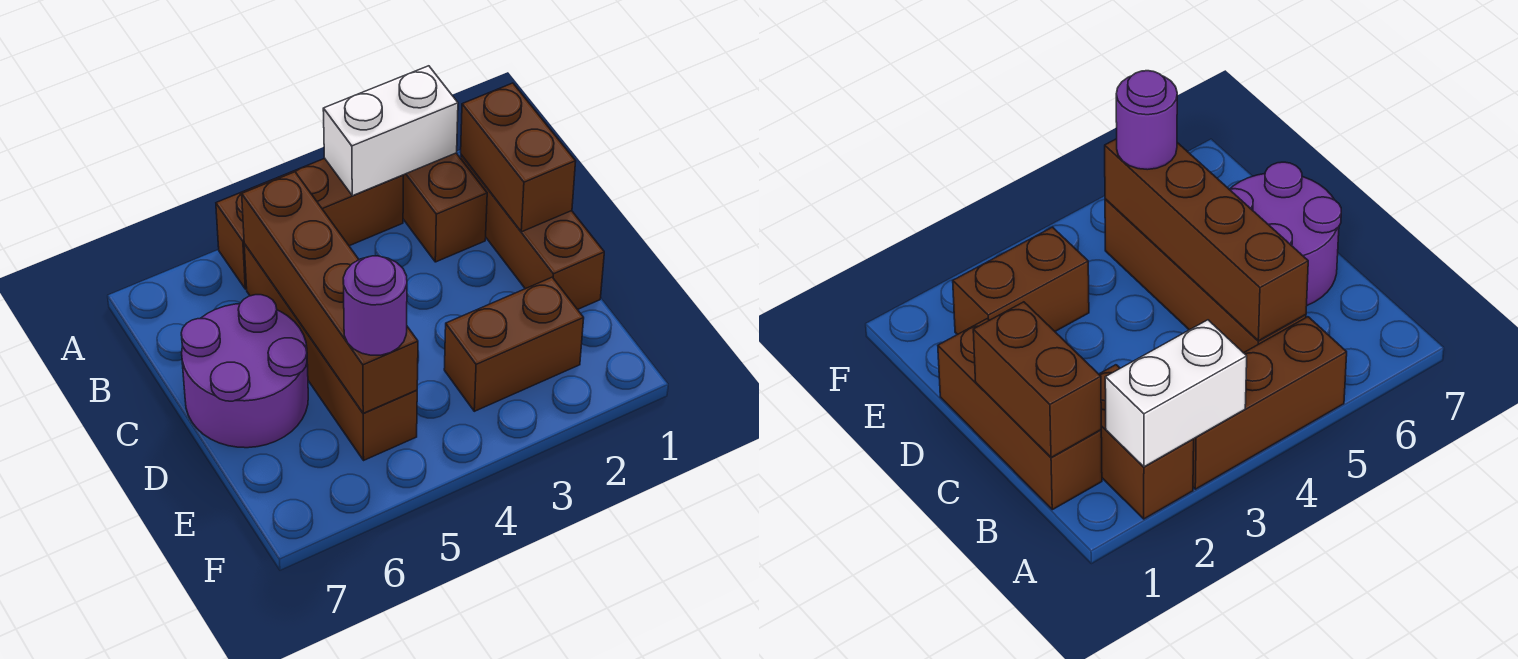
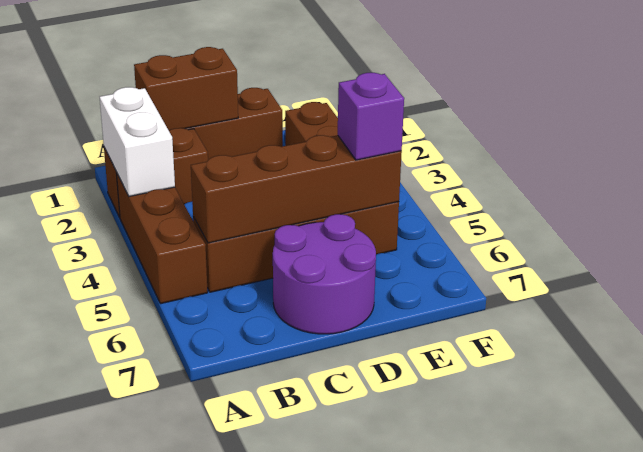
purple round brick E5 level 3 -> purple brick E5 level 3

